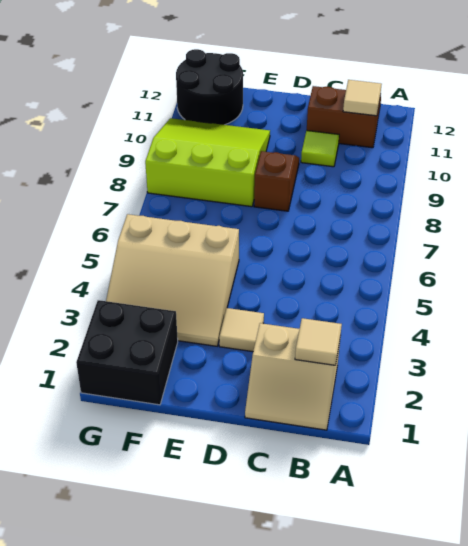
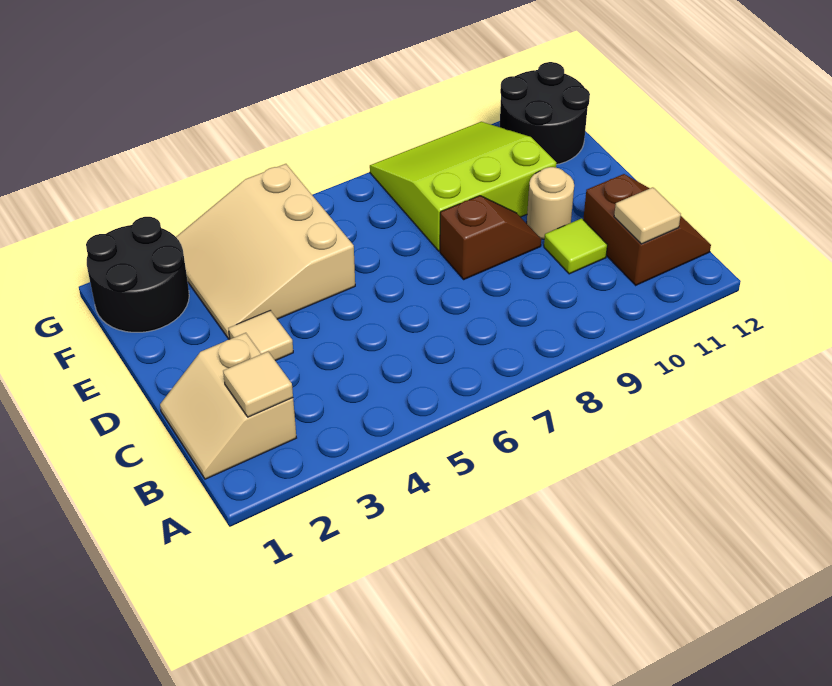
none -> tan round brick D10 level 1
lime slope E8:G10 level 1 top 8 -> lime slope E8:G10 level 1 top E
black brick F1:G2 level 1 -> black round brick F1:G2 level 1

